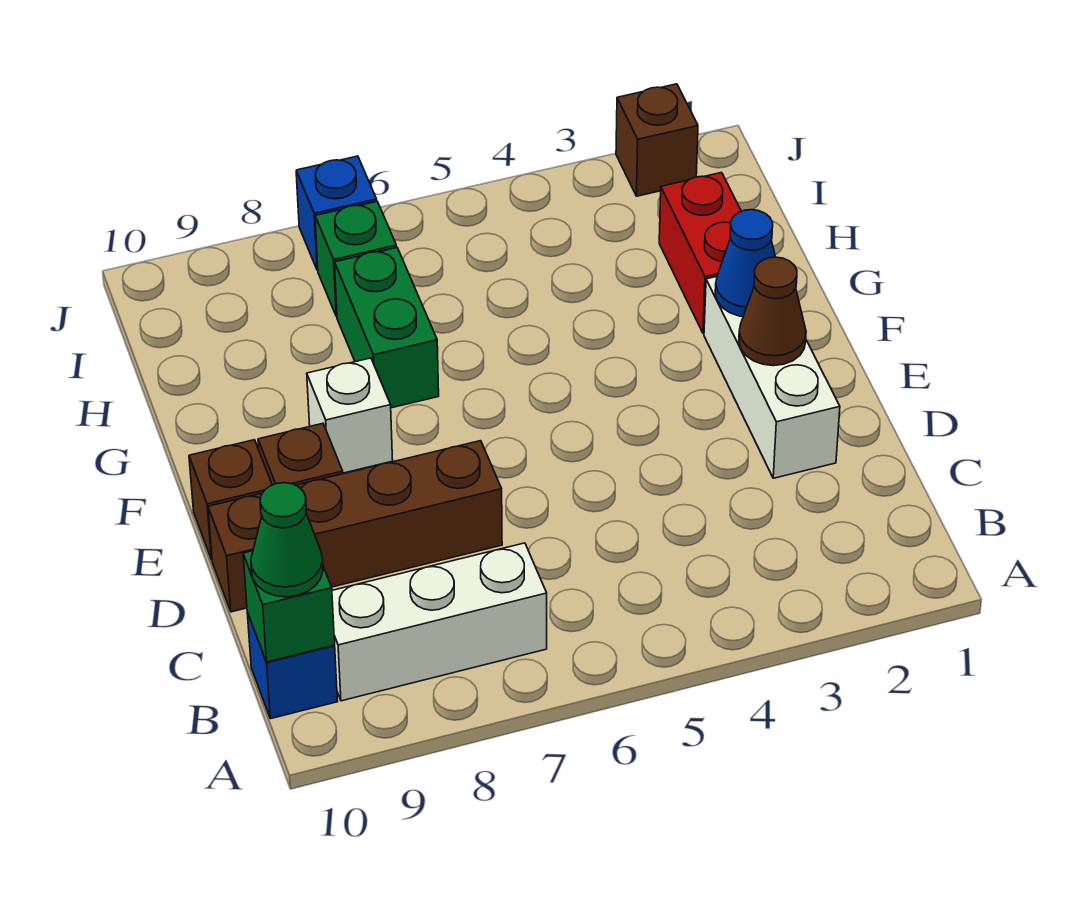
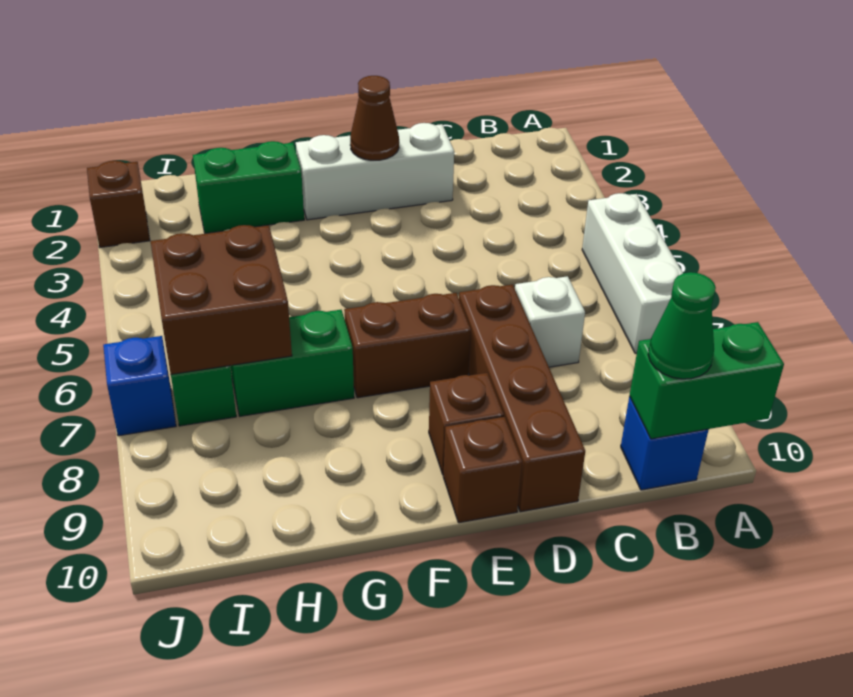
white brick B7:B9 level 1 -> white brick A5:A7 level 1
green brick B10 level 2 -> green brick A10:B10 level 2
none -> brown brick E7:F7 level 1
blue cone F2 level 2 -> none
white brick F8 level 1 -> white brick C7 level 1
red brick G2:H2 level 1 -> green brick G2:H2 level 1
none -> brown brick H6:I7 level 2

